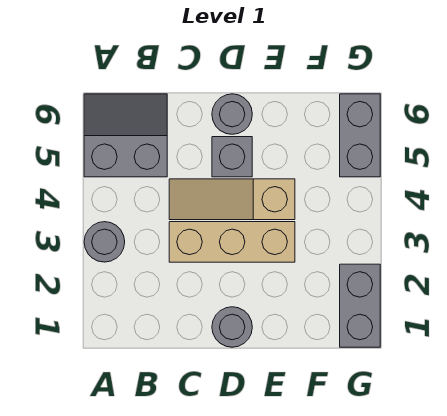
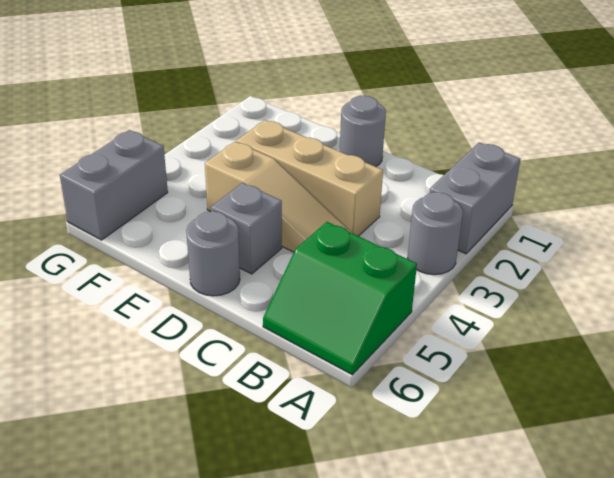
grey slope A5:B6 level 1 top 5 -> green slope A5:B6 level 1 top 5
grey brick G1:G2 level 1 -> grey brick A1:A2 level 1

